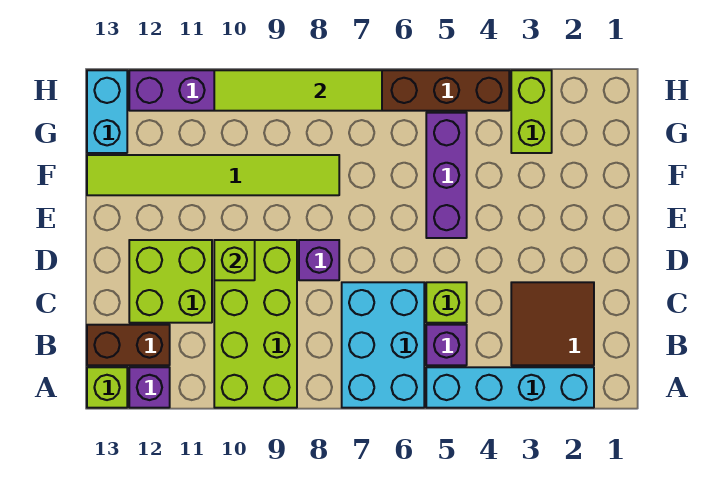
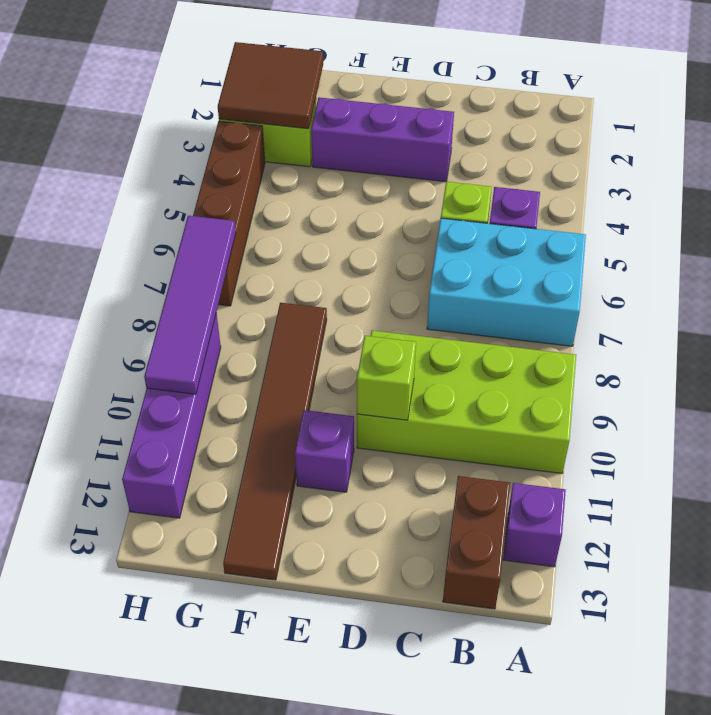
cyan brick A2:A5 level 1 -> none
lime brick A13 level 1 -> none
brown tile B2:C3 level 1 -> brown tile G2:H3 level 2
lime brick C11:D12 level 1 -> none
purple brick D8 level 1 -> purple brick E11 level 1
purple brick E5:G5 level 1 -> purple brick D3:F3 level 1
lime tile F8:F13 level 1 -> brown tile F8:F13 level 1
cyan brick G13:H13 level 1 -> none
lime tile H7:H10 level 2 -> purple tile H7:H10 level 2

